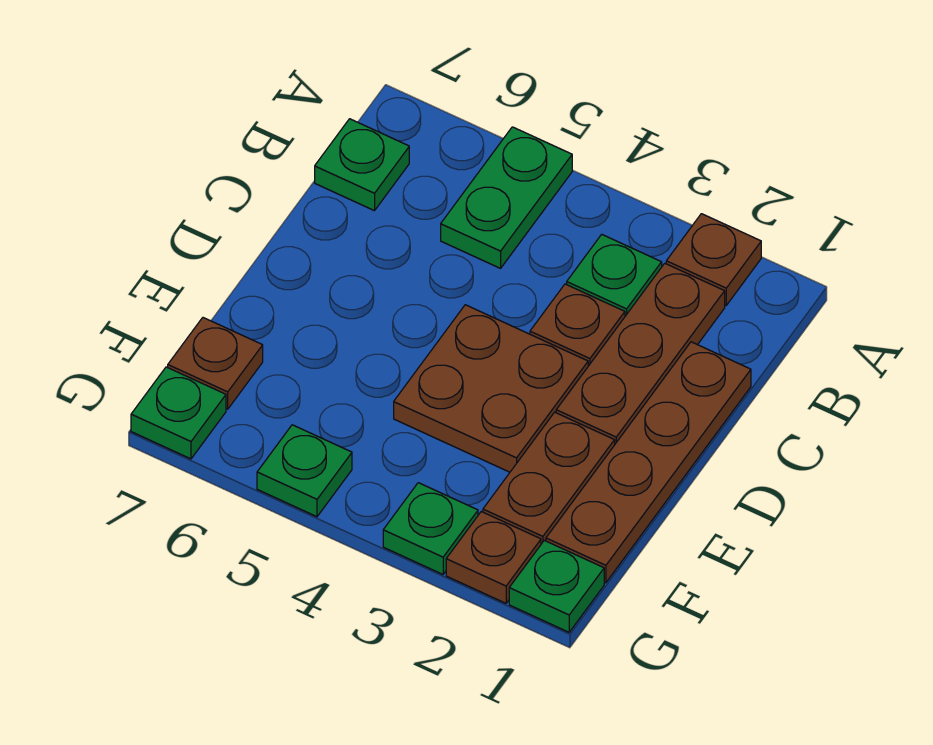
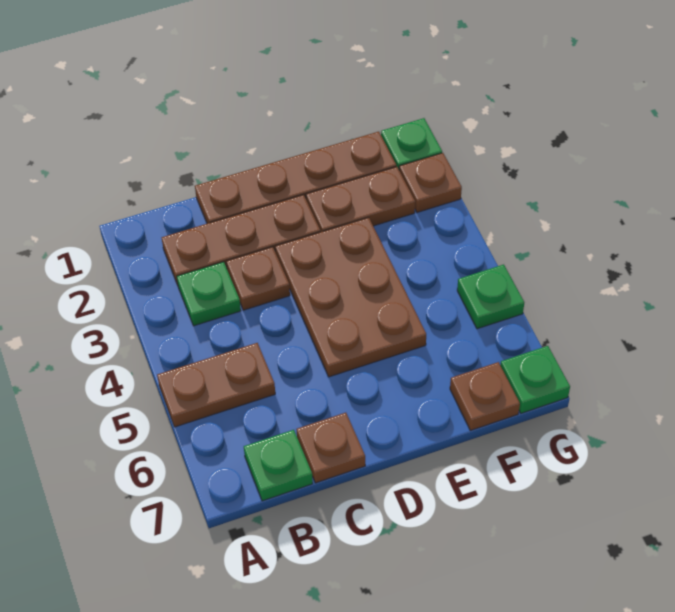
brown plate A2 level 1 -> brown plate C7 level 1
green plate A5:B5 level 1 -> brown plate A5:B5 level 1
brown plate D3:E4 level 1 -> brown plate D3:E5 level 1
green plate G3 level 1 -> none

